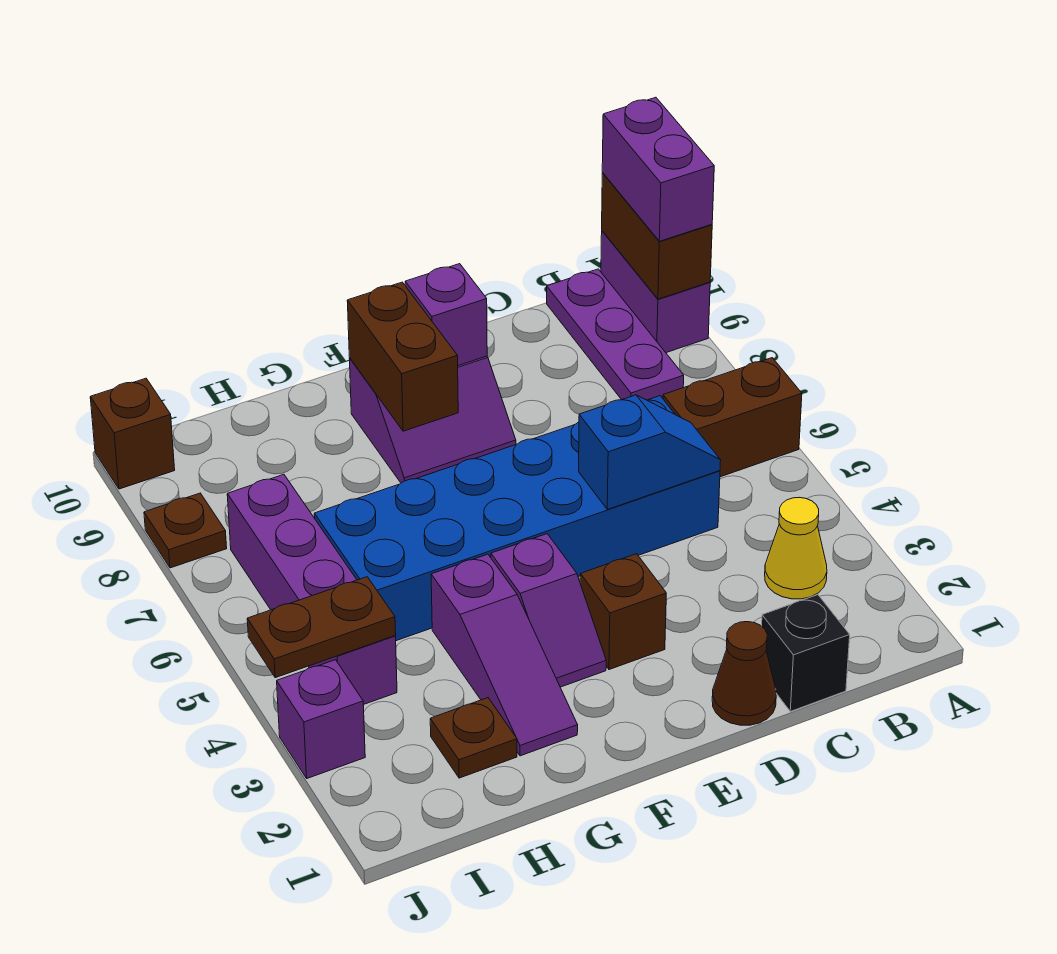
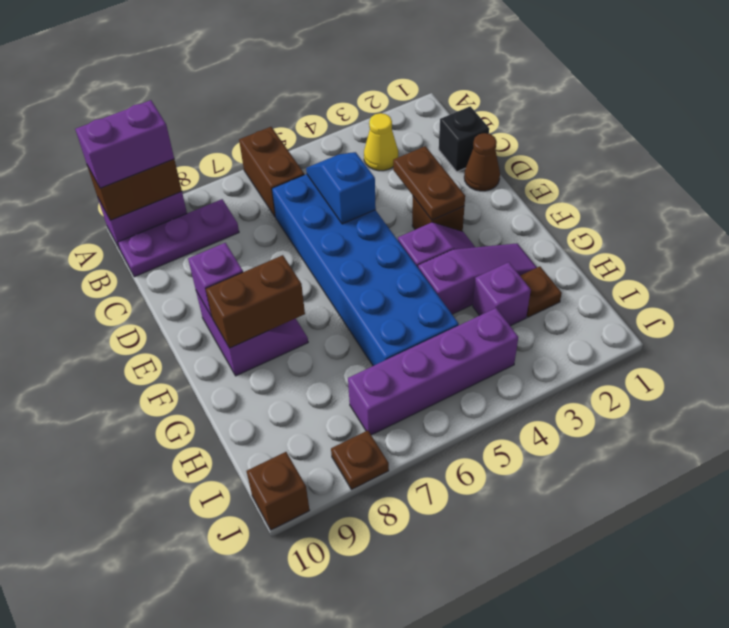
brown plate I4:J4 level 2 -> brown plate D3:E3 level 2
purple brick J3 level 1 -> purple brick H3 level 1

